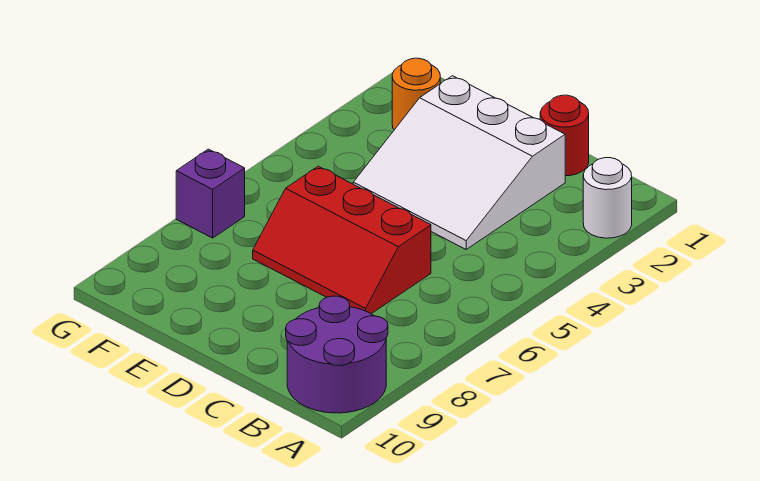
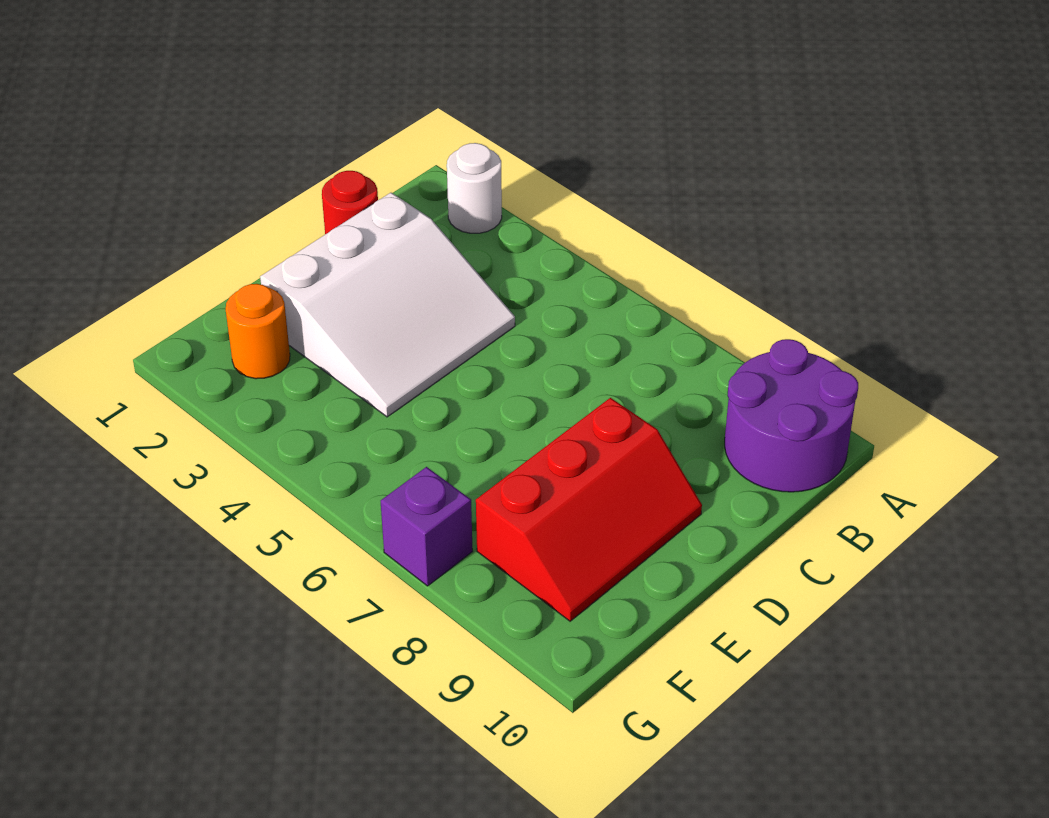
red slope C6:E7 level 1 top 6 -> red slope D8:F9 level 1 top 8

